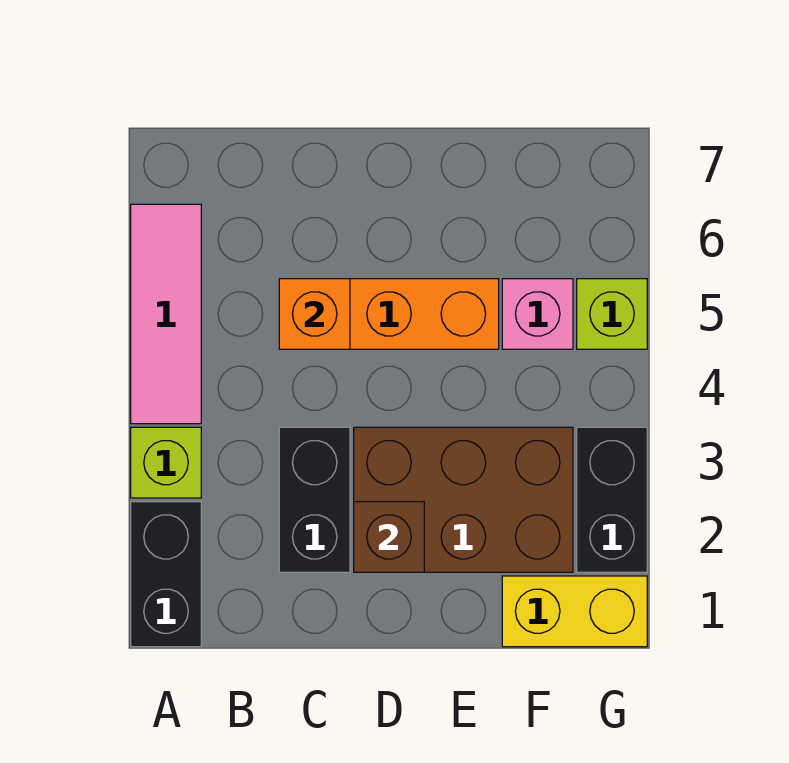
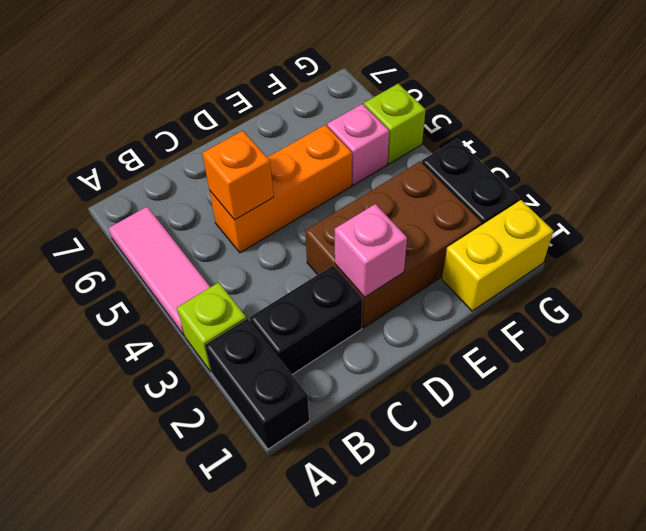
black brick C2:C3 level 1 -> black brick B2:C2 level 1
brown brick D2 level 2 -> pink brick D2 level 2

